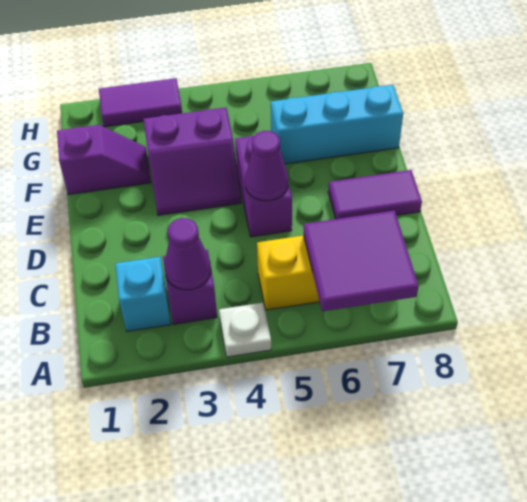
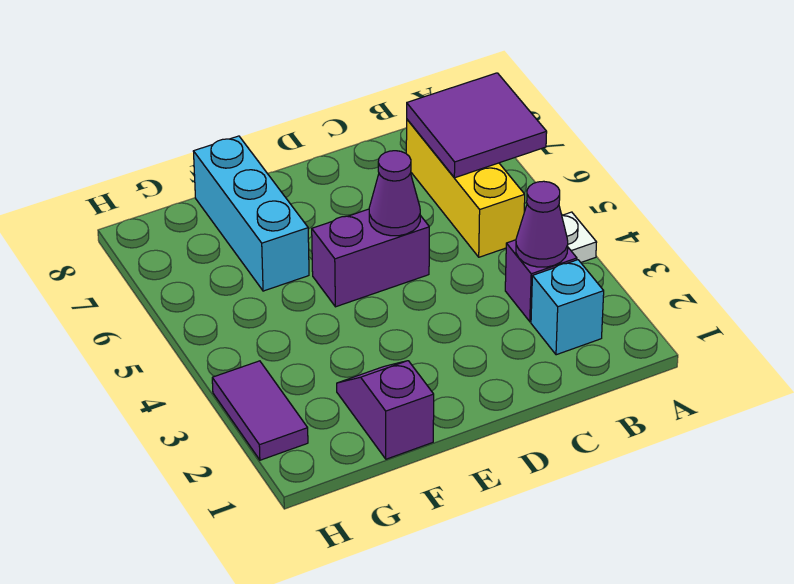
purple tile D7:D8 level 1 -> none
purple slope E3:F4 level 1 top F -> none

